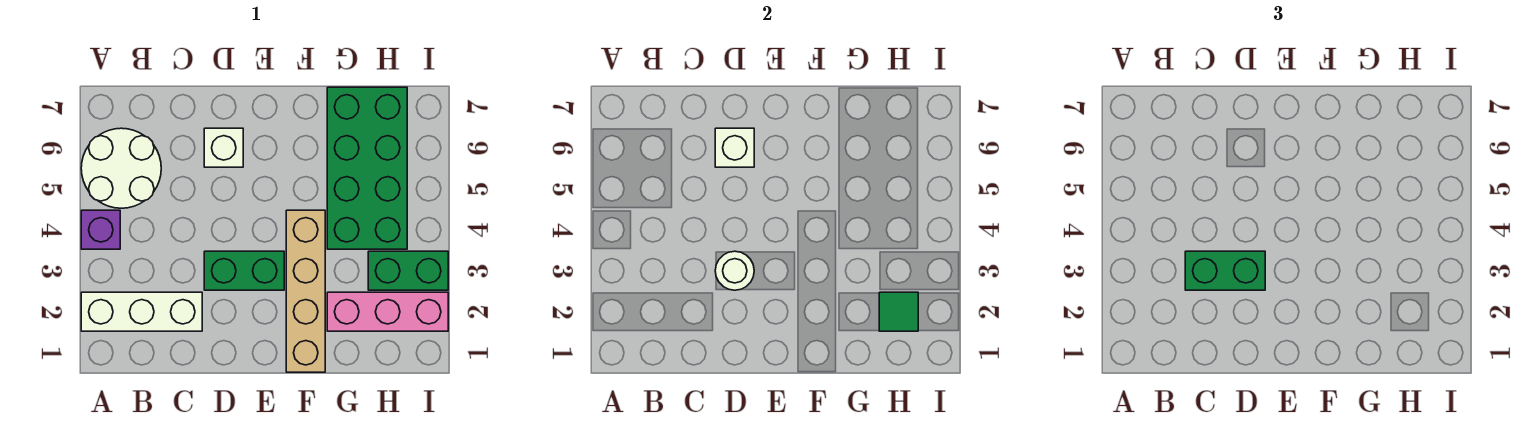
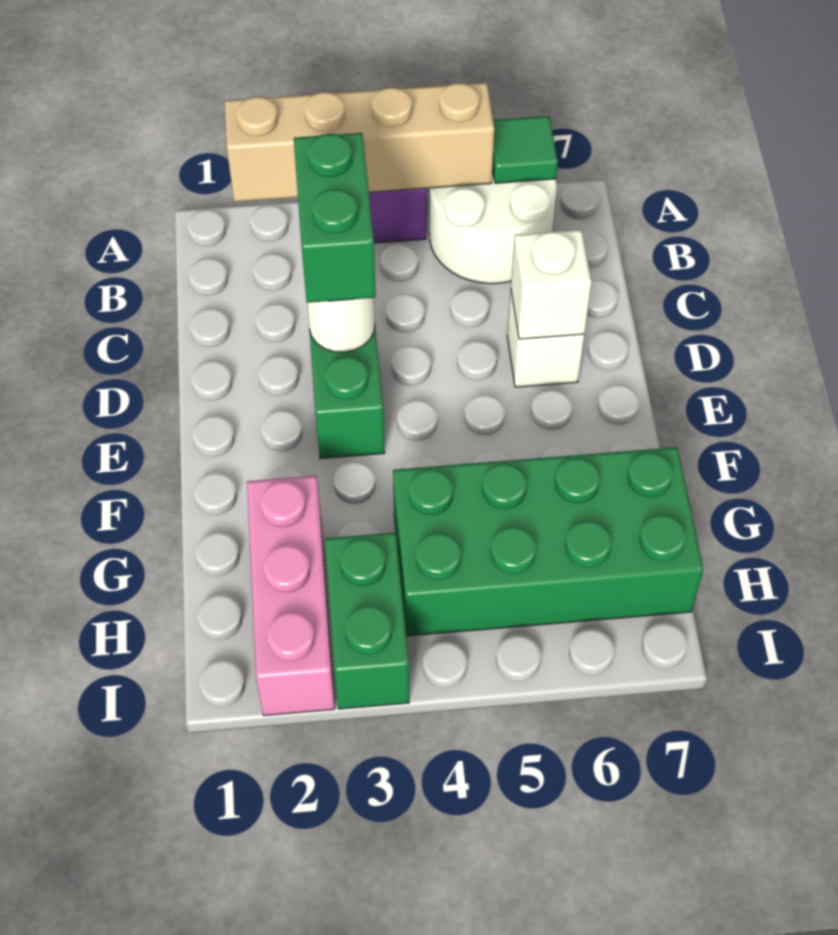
white brick A2:C2 level 1 -> none
tan brick F1:F4 level 1 -> tan brick A2:A5 level 2
green tile H2 level 2 -> green tile A6 level 2

